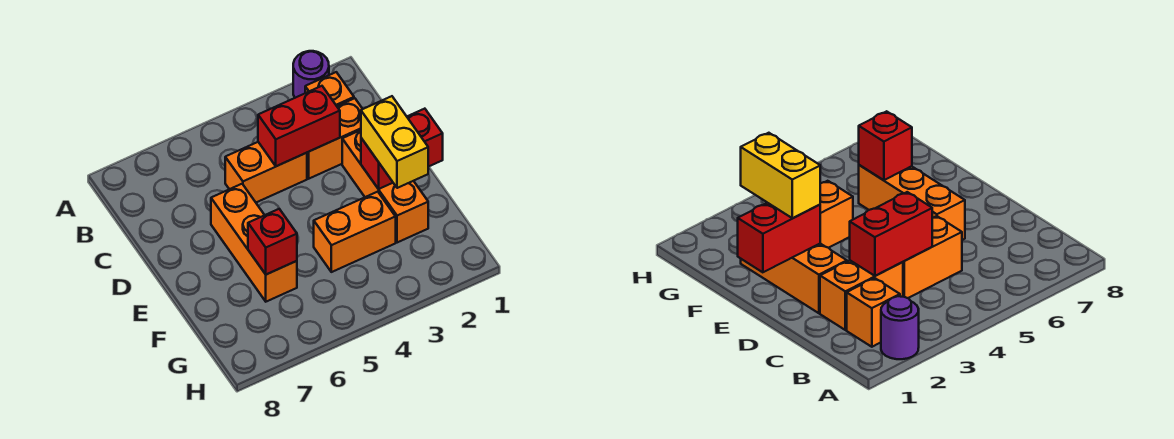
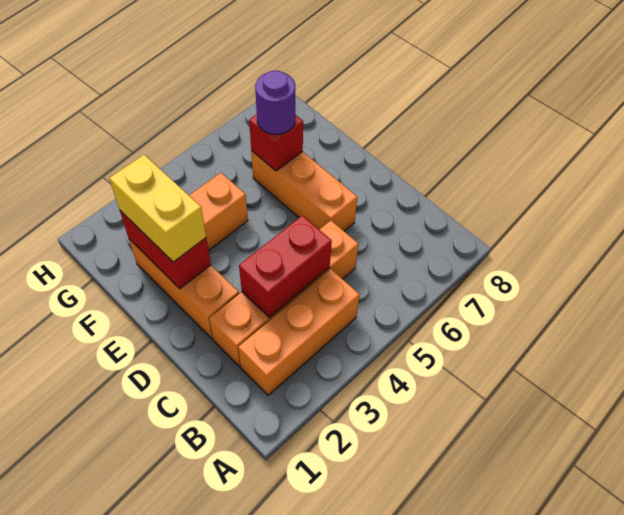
purple round brick A2 level 1 -> purple round brick F6 level 3
orange brick B2 level 1 -> orange brick B2:B4 level 1
red brick E1:E2 level 2 -> red brick E2:F2 level 2

